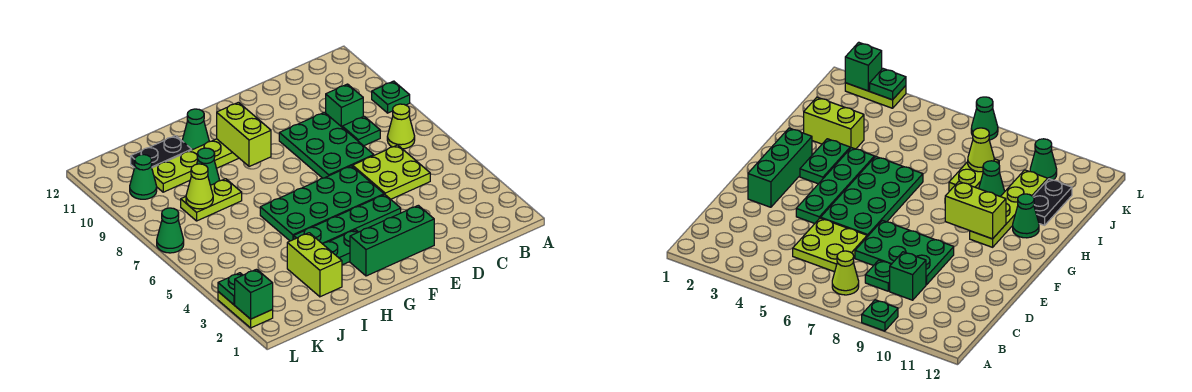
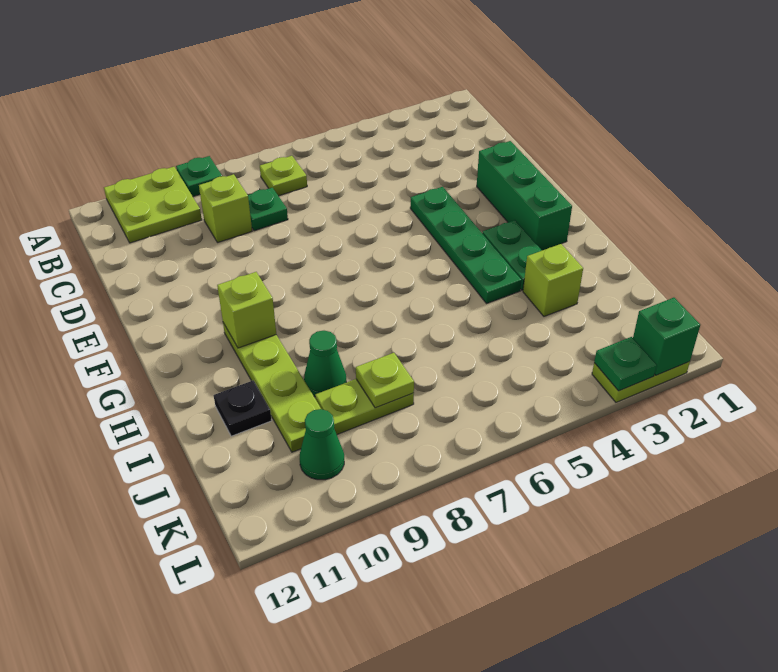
lime cone B7 level 1 -> lime plate B7 level 1
lime plate C5:D6 level 1 -> lime plate A10:B11 level 1
green brick C9 level 1 -> lime brick C9 level 1
green plate D7:E9 level 1 -> none
green plate E5:H6 level 1 -> none
lime brick G9:G10 level 2 -> lime brick G10 level 2
green cone H11 level 1 -> none
lime brick I2:I3 level 1 -> lime brick I3 level 1
lime plate I8:J8 level 1 -> lime plate J8:J9 level 1
black plate I11:J11 level 1 -> black plate I11 level 1
lime cone J8 level 2 -> lime plate J8 level 2
green cone L7 level 1 -> none

